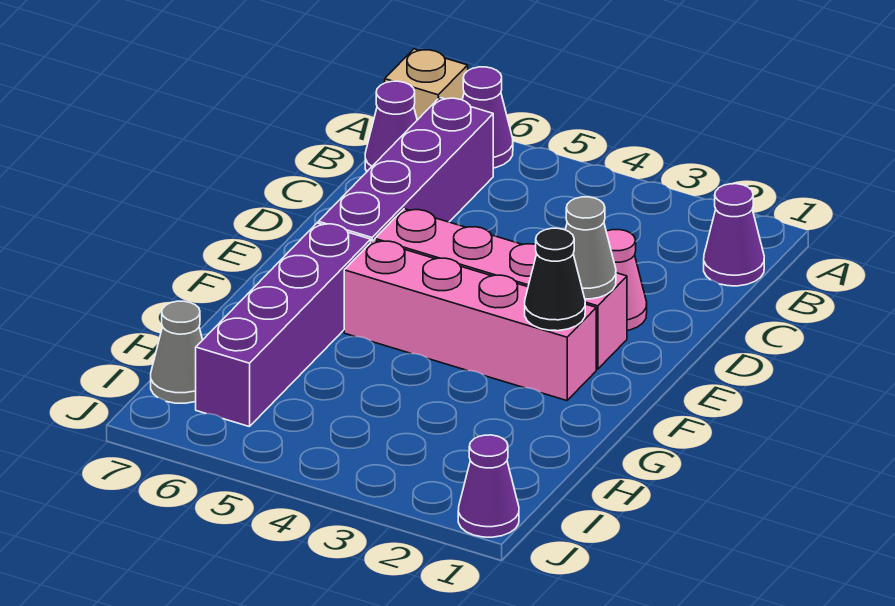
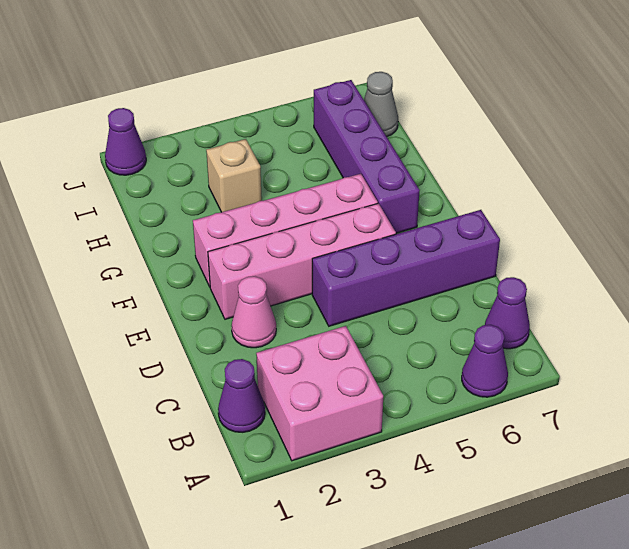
none -> pink brick A2:B3 level 1
tan brick A7 level 1 -> tan brick H3 level 1
purple brick B6:E6 level 1 -> purple brick D4:D7 level 1
grey cone E2 level 2 -> none
black cone F2 level 2 -> none

